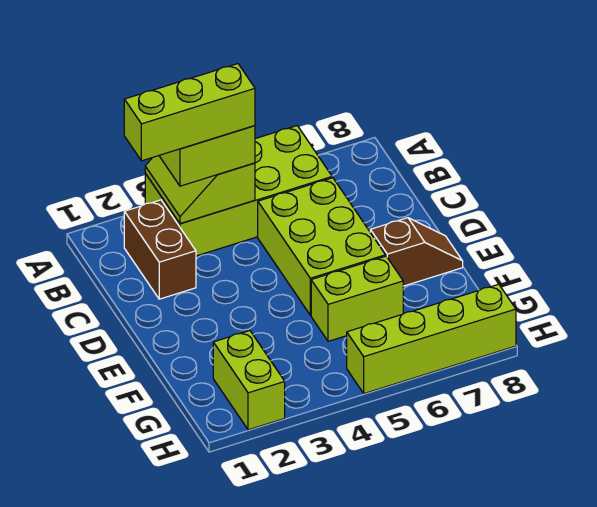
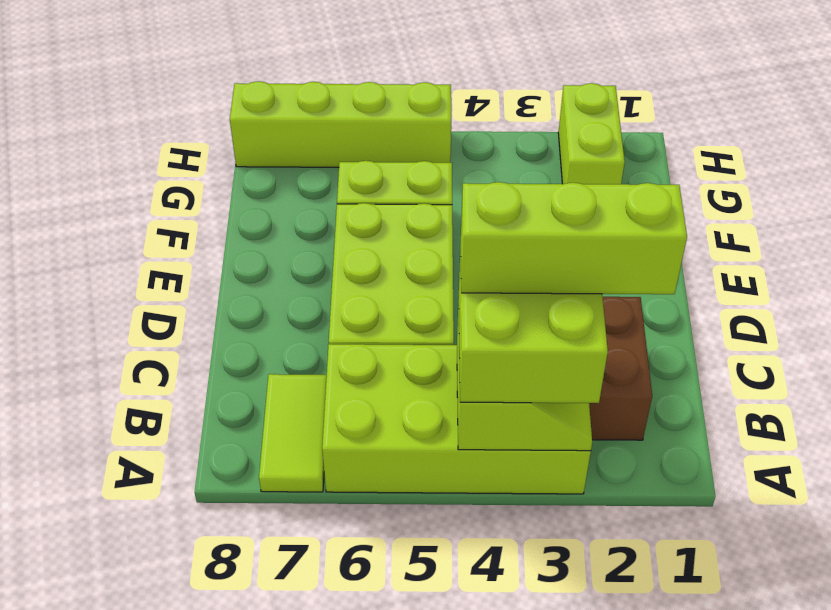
none -> lime tile A7:B7 level 1
brown slope E7:E8 level 1 top 7 -> none

